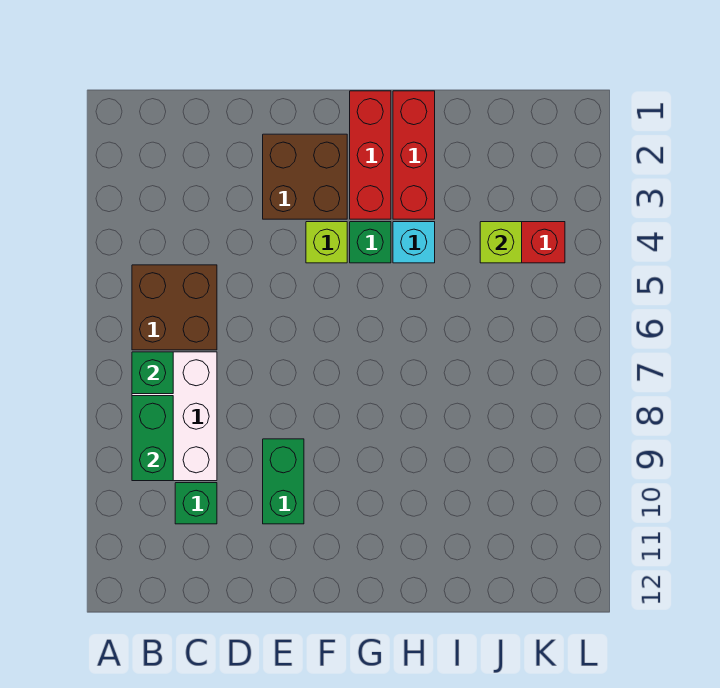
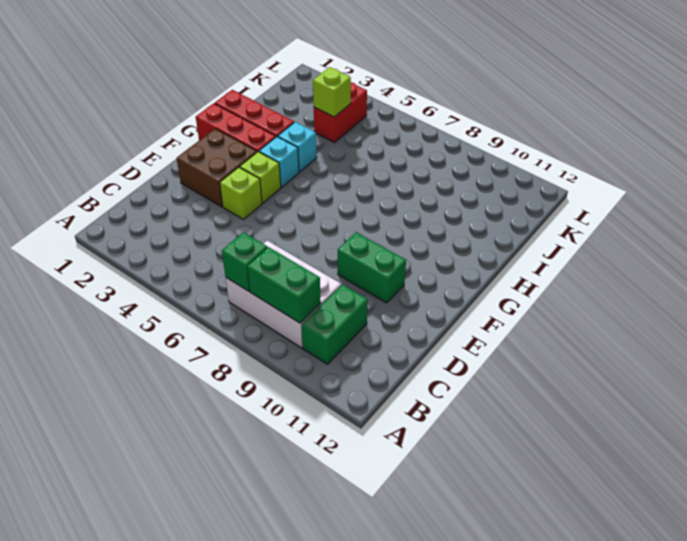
brown brick B5:C6 level 1 -> none
green brick C10 level 1 -> green brick B10:C10 level 1
none -> lime brick E4 level 1
green brick G4 level 1 -> cyan brick G4 level 1

